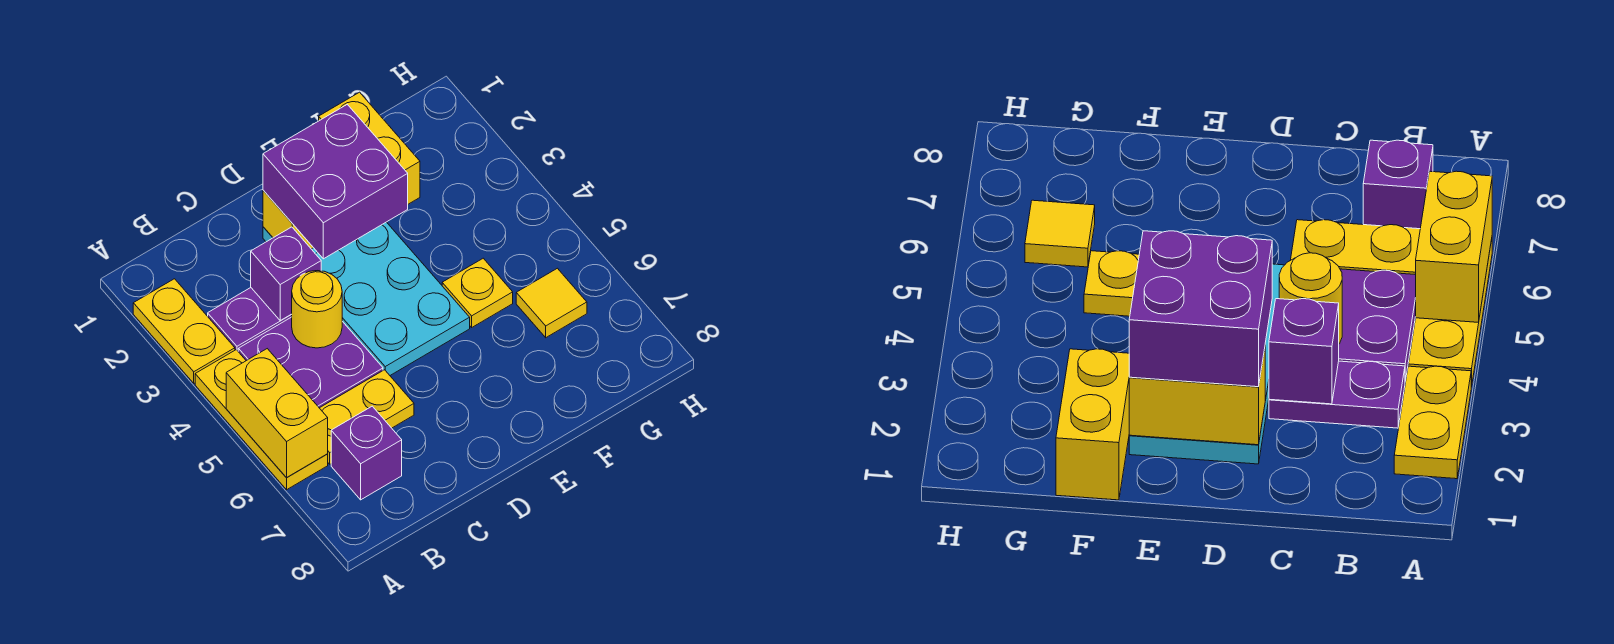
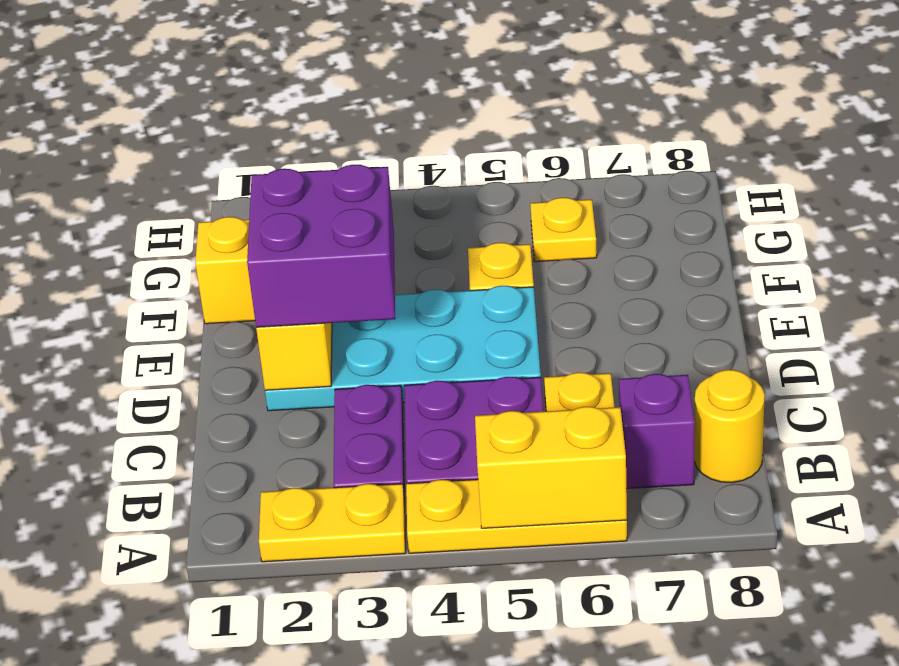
purple brick C3 level 2 -> none
yellow round brick C4 level 2 -> yellow round brick B8 level 1
yellow tile G6 level 1 -> yellow plate G6 level 1

